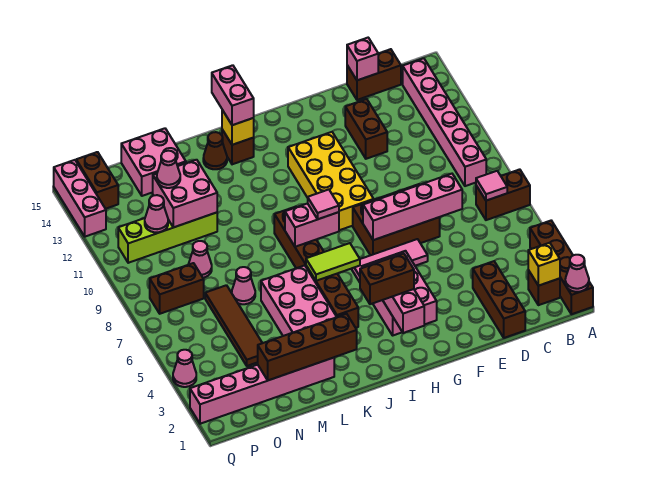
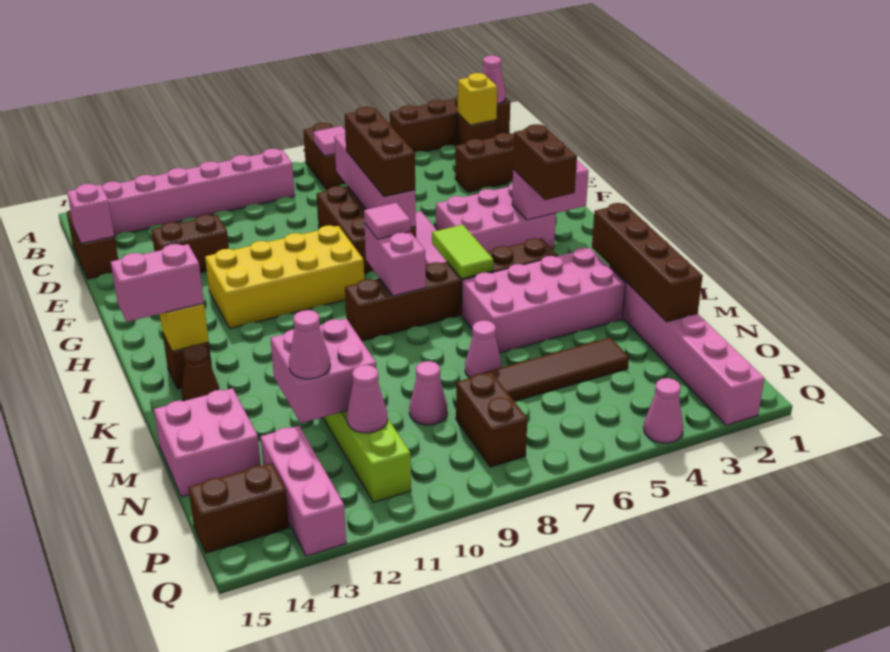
none -> brown brick E7:G7 level 3
pink brick Q13:Q15 level 1 -> pink brick O13:Q13 level 1

